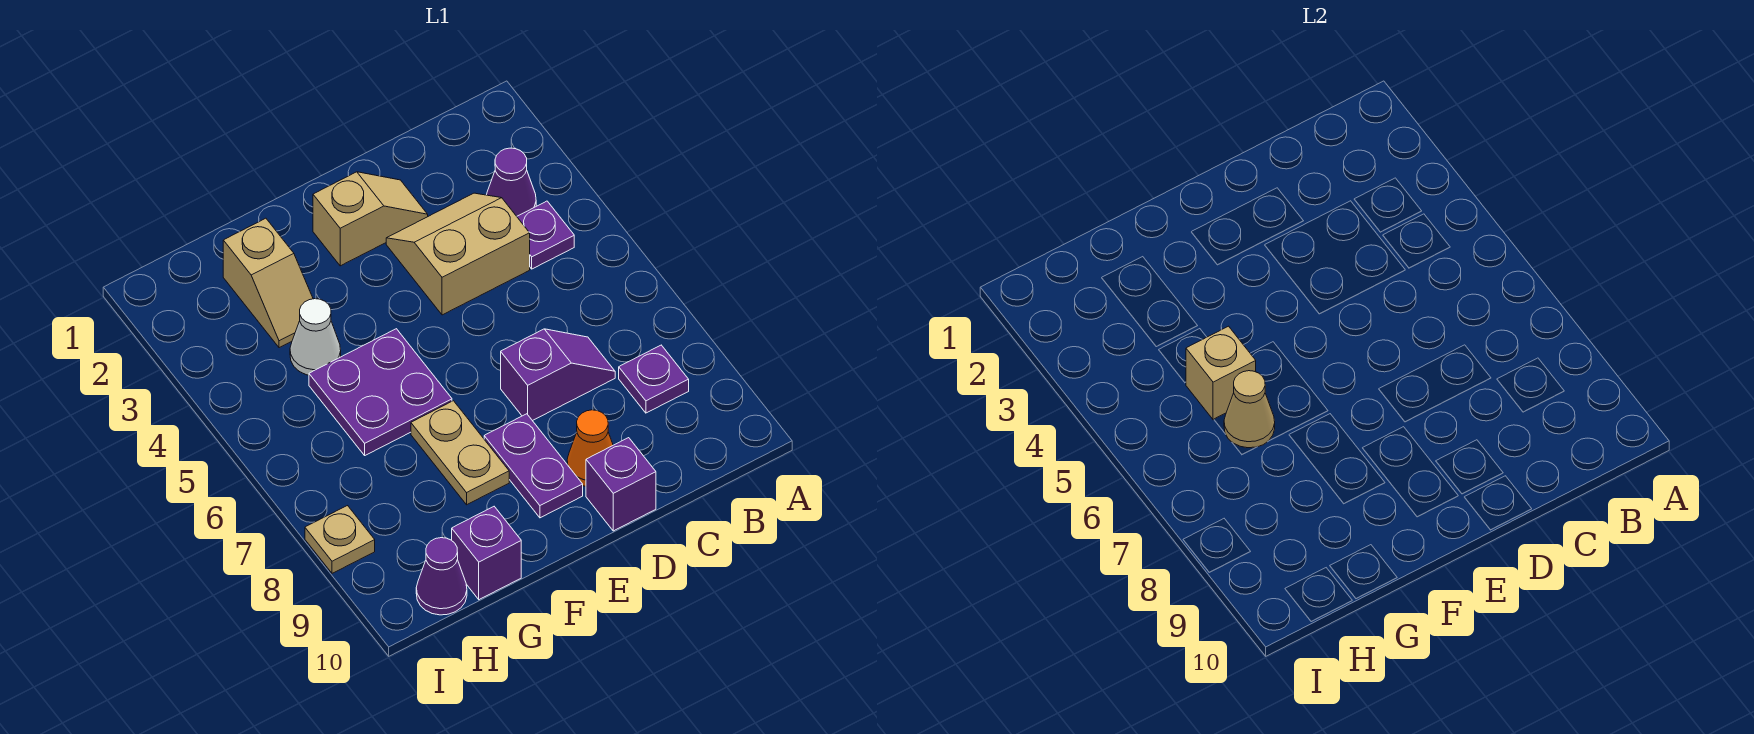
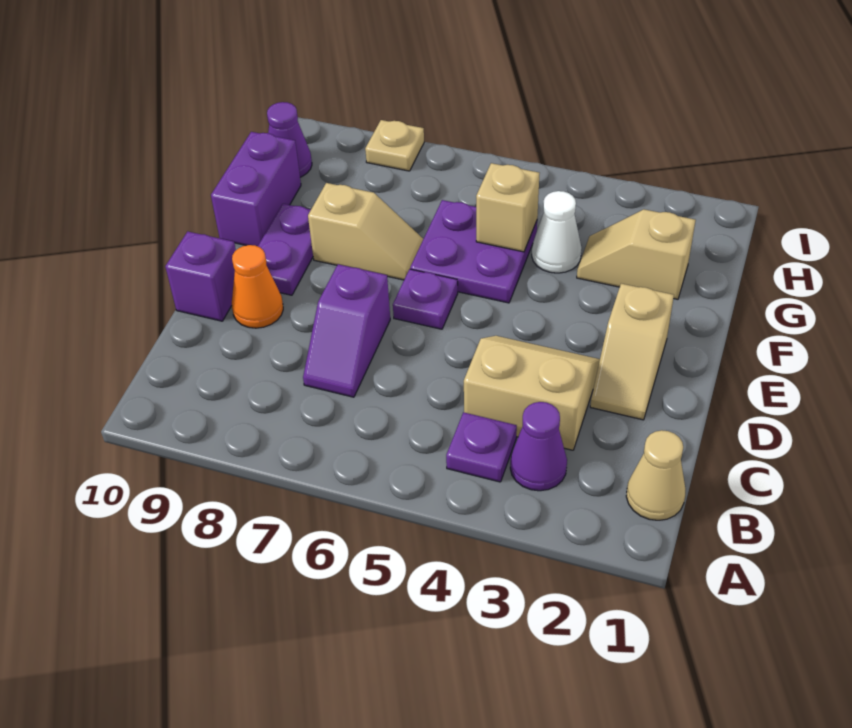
purple plate B8 level 1 -> purple plate E6 level 1
tan slope C3:D4 level 1 top 4 -> tan slope C3:D4 level 1 top C
purple plate E8:E9 level 1 -> purple plate E9:F9 level 1
tan plate F7:F8 level 1 -> tan slope F7:F8 level 1 top 8
tan cone G6 level 2 -> tan cone B1 level 1
purple brick G10 level 1 -> purple brick F10:G10 level 1

